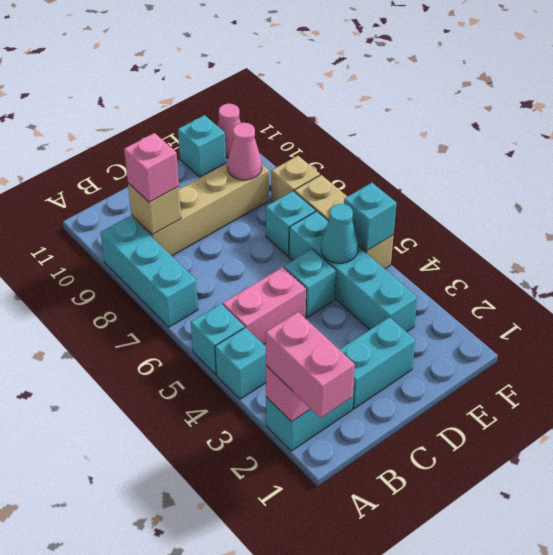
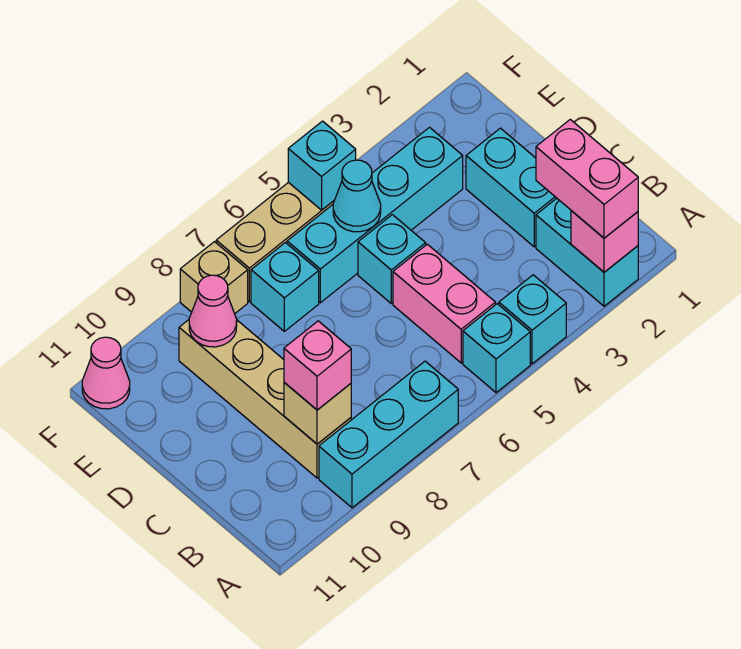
pink brick A1:A2 level 3 -> pink brick A2:B2 level 3
cyan brick E11 level 1 -> none

